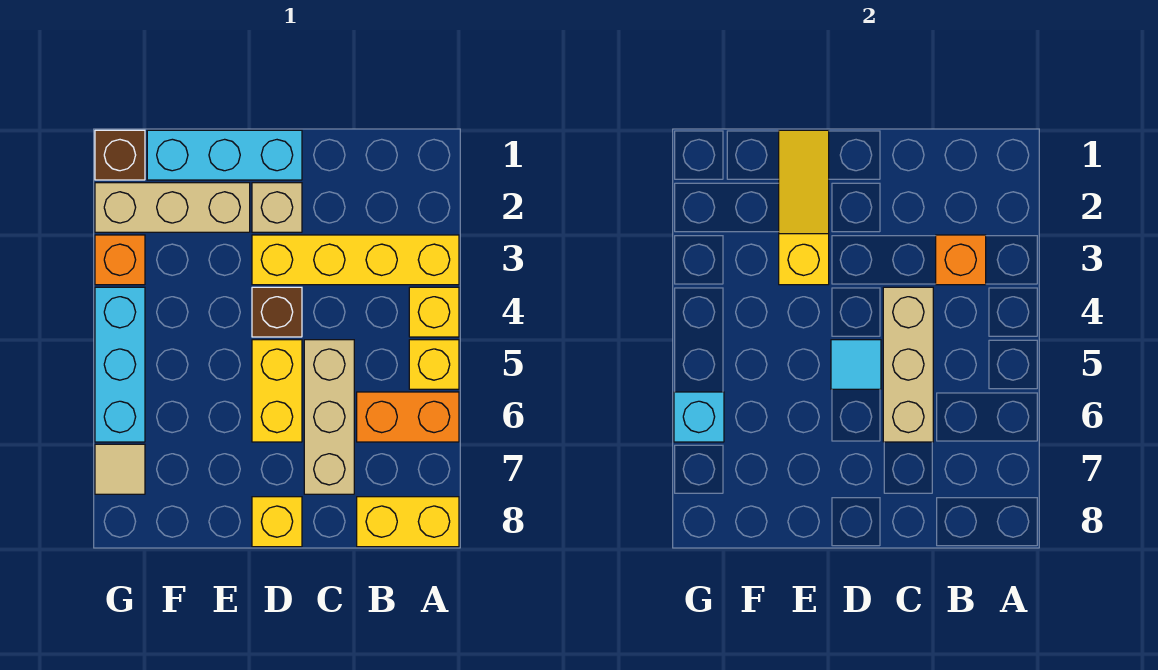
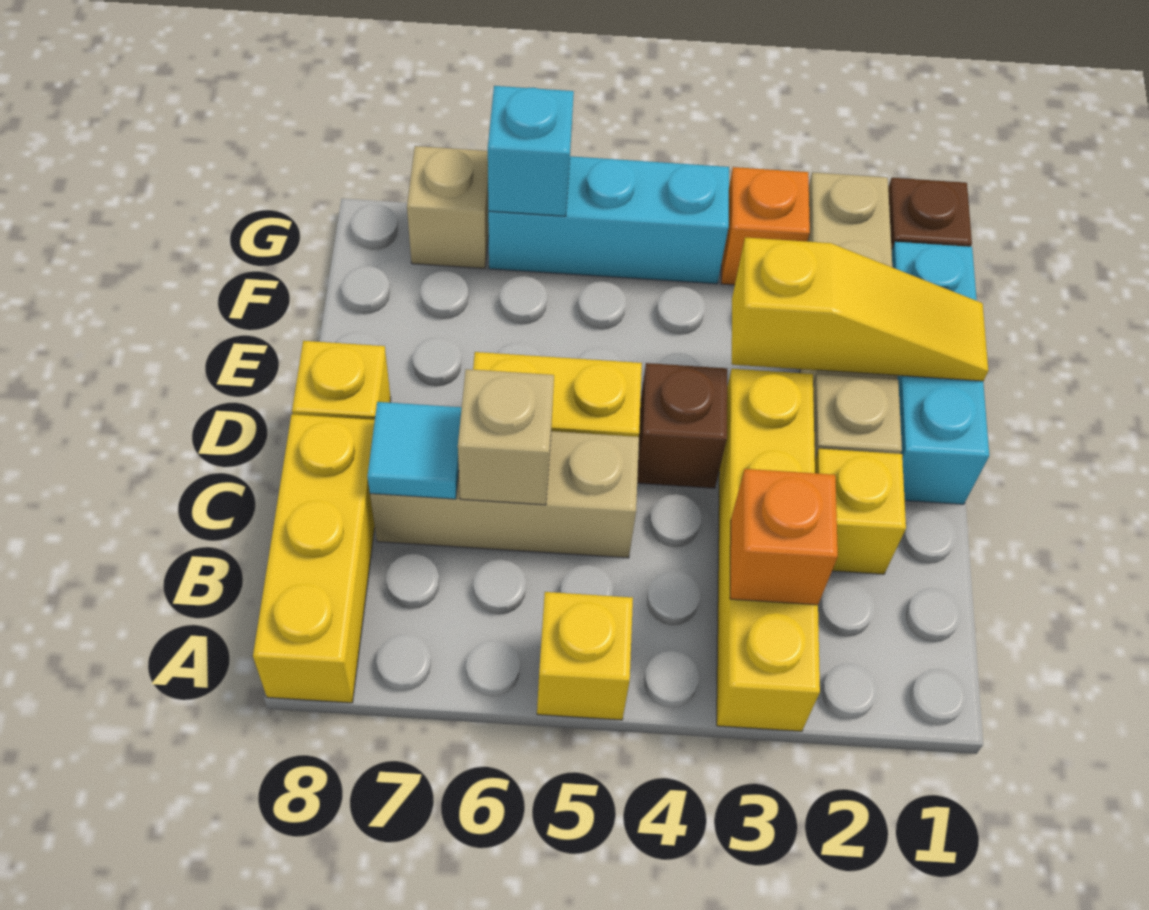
yellow brick A4 level 1 -> yellow brick C2 level 1
orange brick A6:B6 level 1 -> none
yellow brick A8:B8 level 1 -> yellow brick A8:C8 level 1
tan brick C4:C6 level 2 -> tan brick C6 level 2
cyan tile D5 level 2 -> cyan tile C7 level 2
tan tile G7 level 1 -> tan brick G7 level 1

